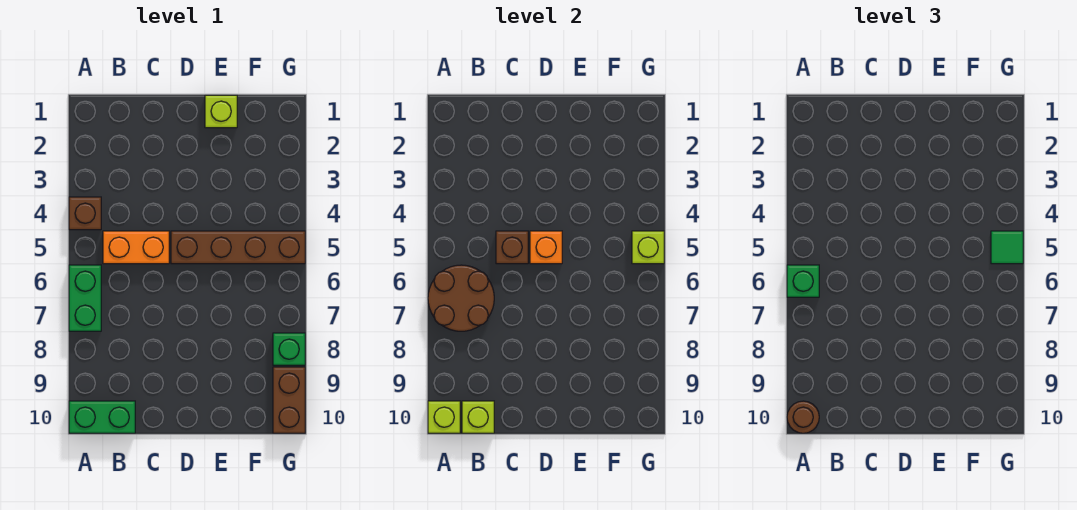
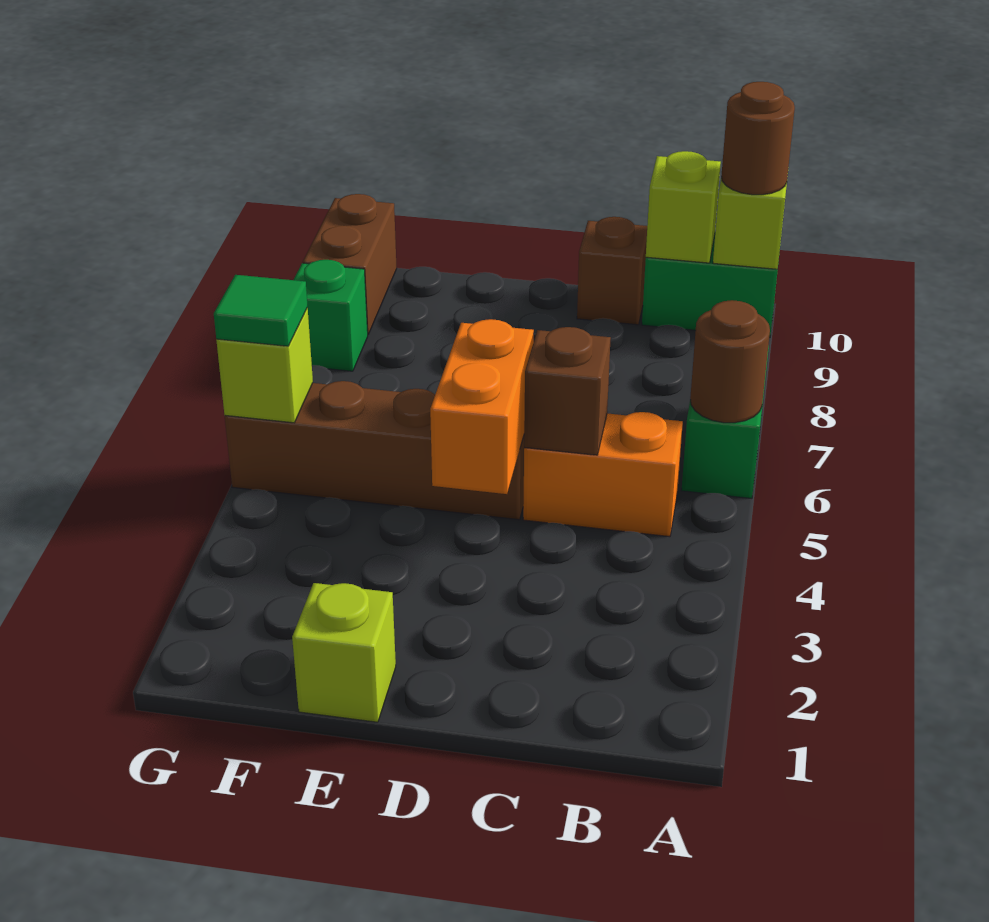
brown brick A4 level 1 -> brown brick C10 level 1
brown round brick A6:B7 level 2 -> brown round brick A6 level 2
green brick A6 level 3 -> none
orange brick D5 level 2 -> orange brick D4:D5 level 2

